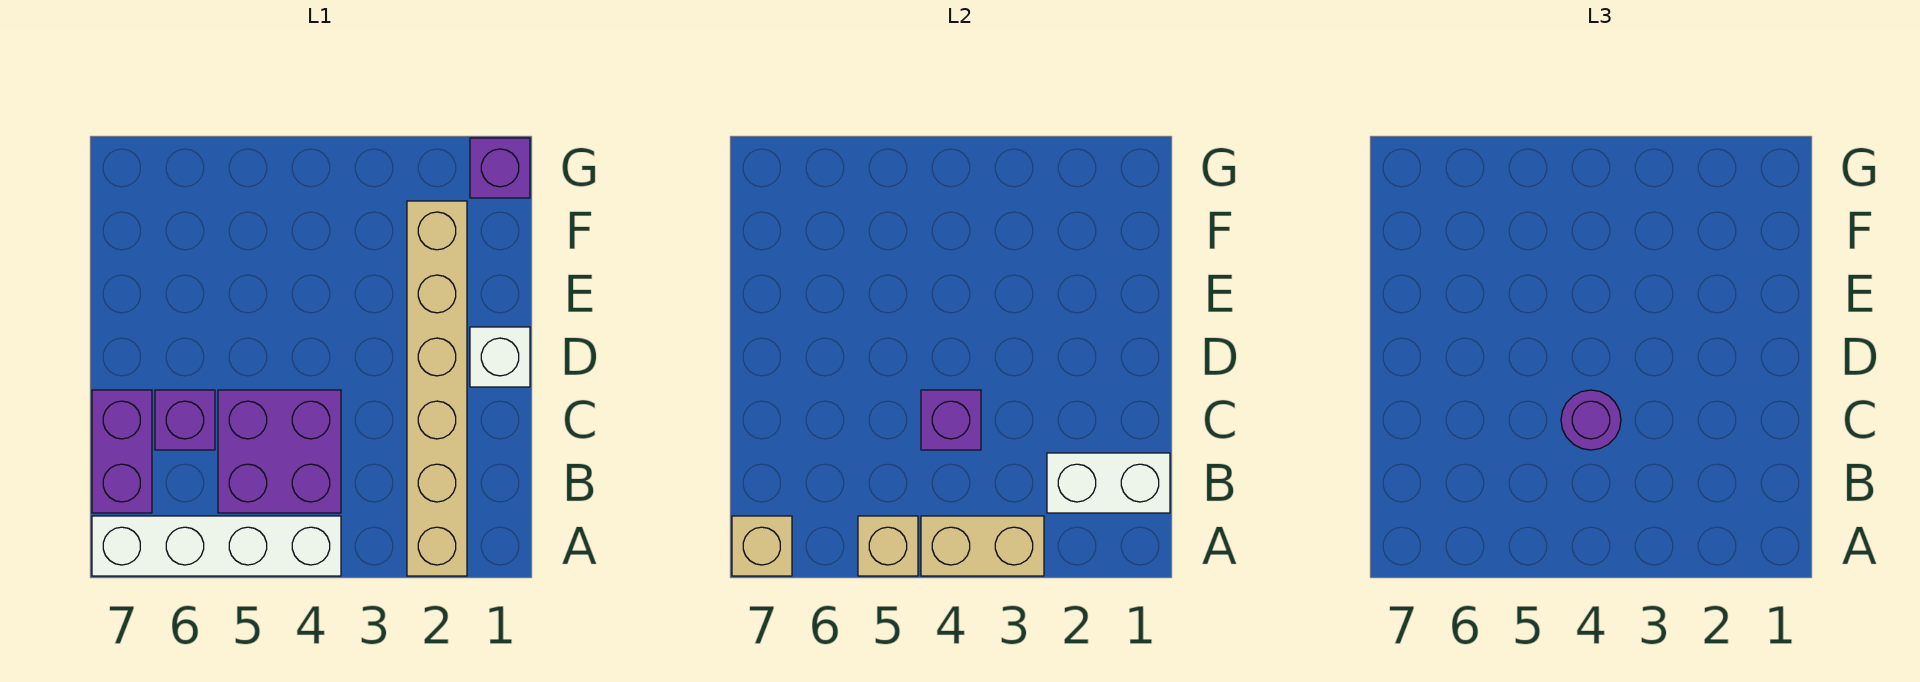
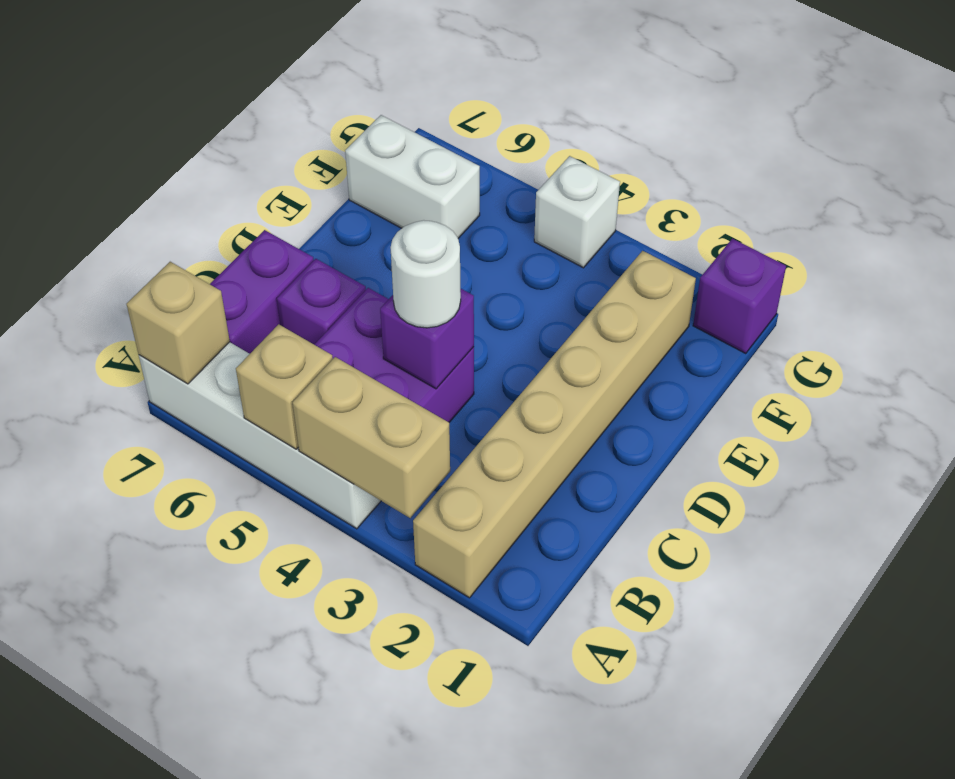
white brick B1:B2 level 2 -> white brick F6:F7 level 1
purple round brick C4 level 3 -> white round brick C4 level 3
white brick D1 level 1 -> white brick G4 level 1

